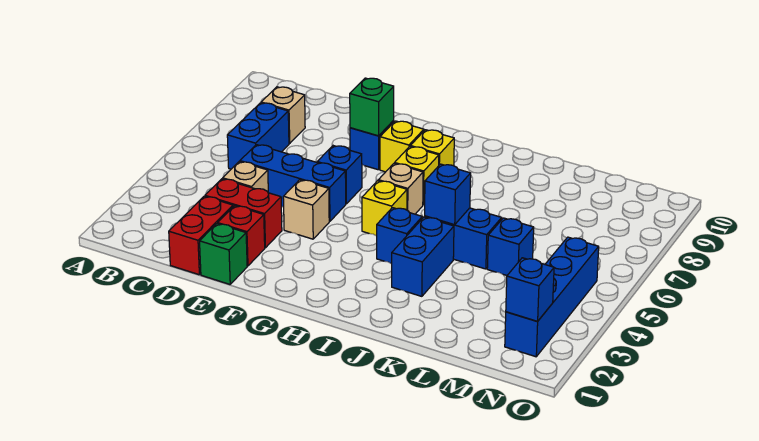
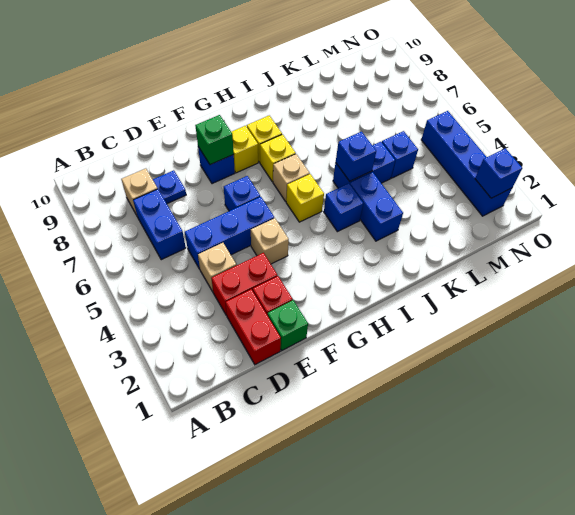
none -> blue plate D8 level 1

